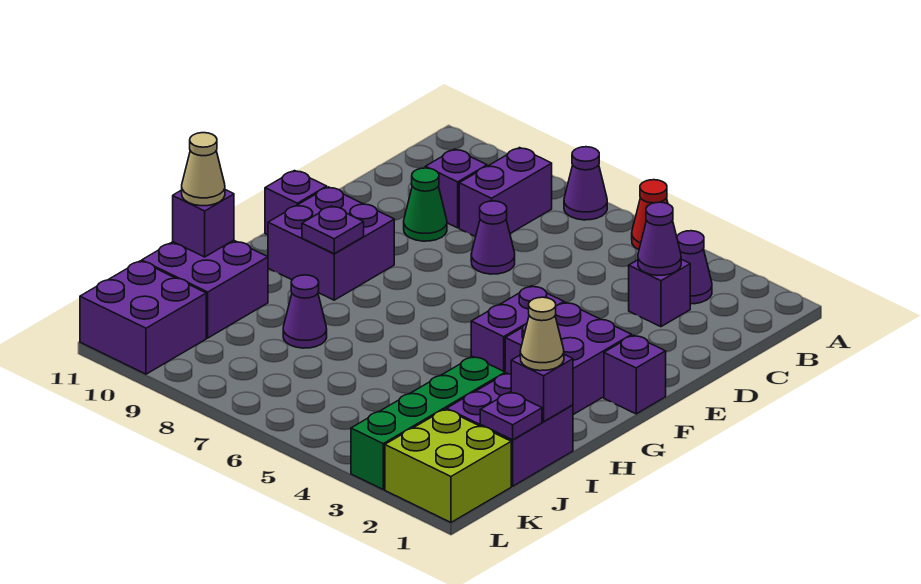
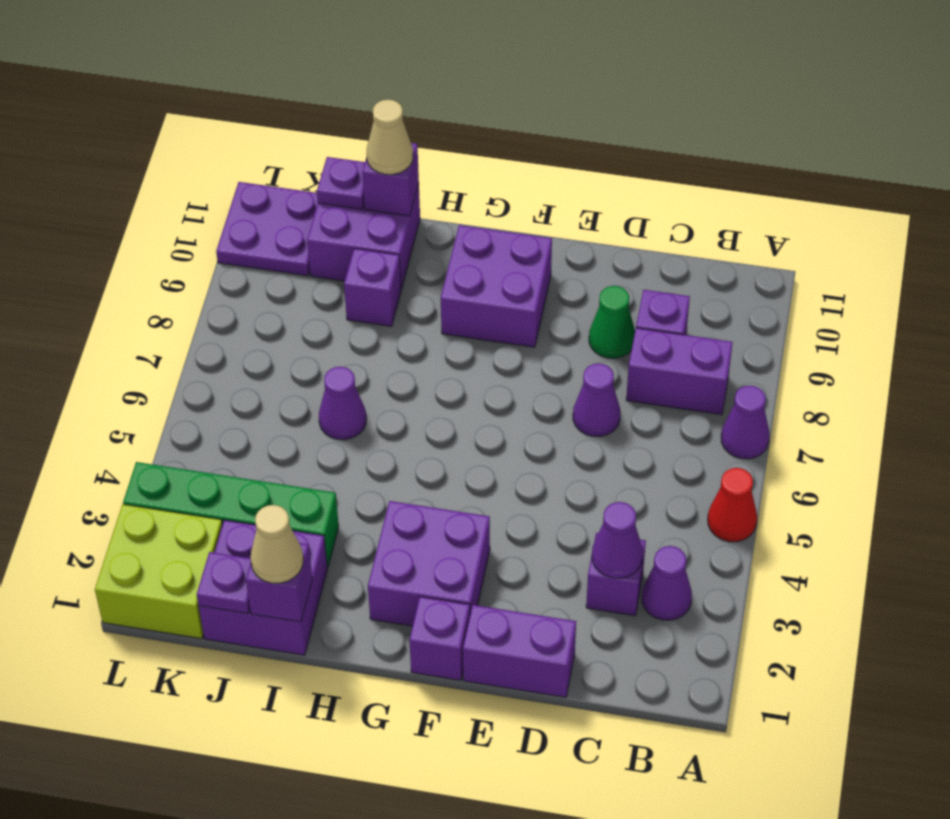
purple brick F4:G4 level 1 -> purple brick D1:E1 level 1
purple brick F11 level 1 -> purple brick I9 level 1
purple plate G9 level 2 -> purple plate J11 level 2
purple cone I8 level 1 -> purple cone I6 level 1
purple brick K10:L11 level 1 -> purple plate K10:L11 level 1

